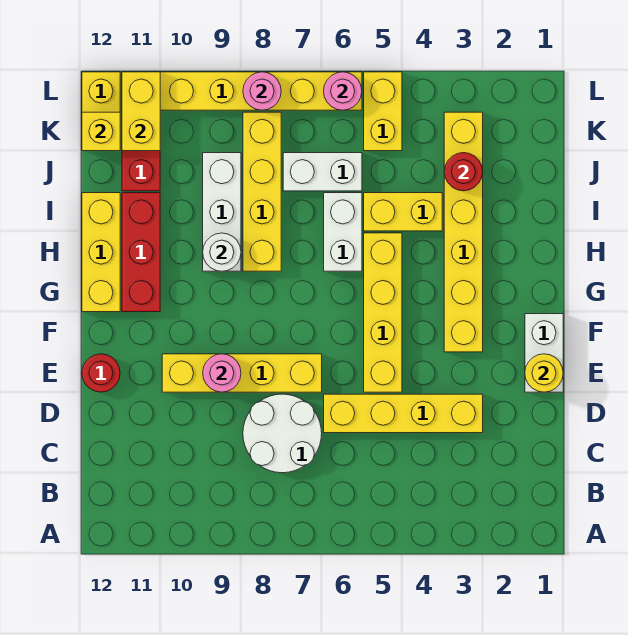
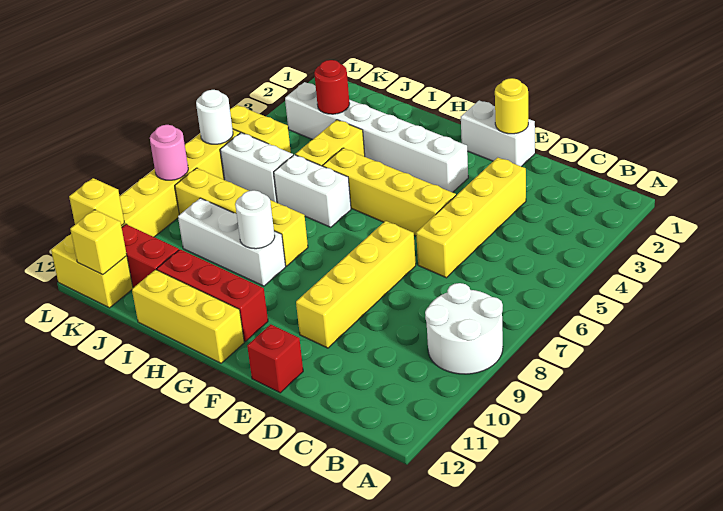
white round brick C7:D8 level 1 -> white round brick A8:B9 level 1
pink round brick E9 level 2 -> none
red round brick E12 level 1 -> red brick E12 level 1
yellow brick F3:K3 level 1 -> white brick F3:K3 level 1
white brick J6:J7 level 1 -> white brick J6:K6 level 1
yellow brick K11:L11 level 2 -> yellow brick L11 level 2
pink round brick L6 level 2 -> white round brick L6 level 2

